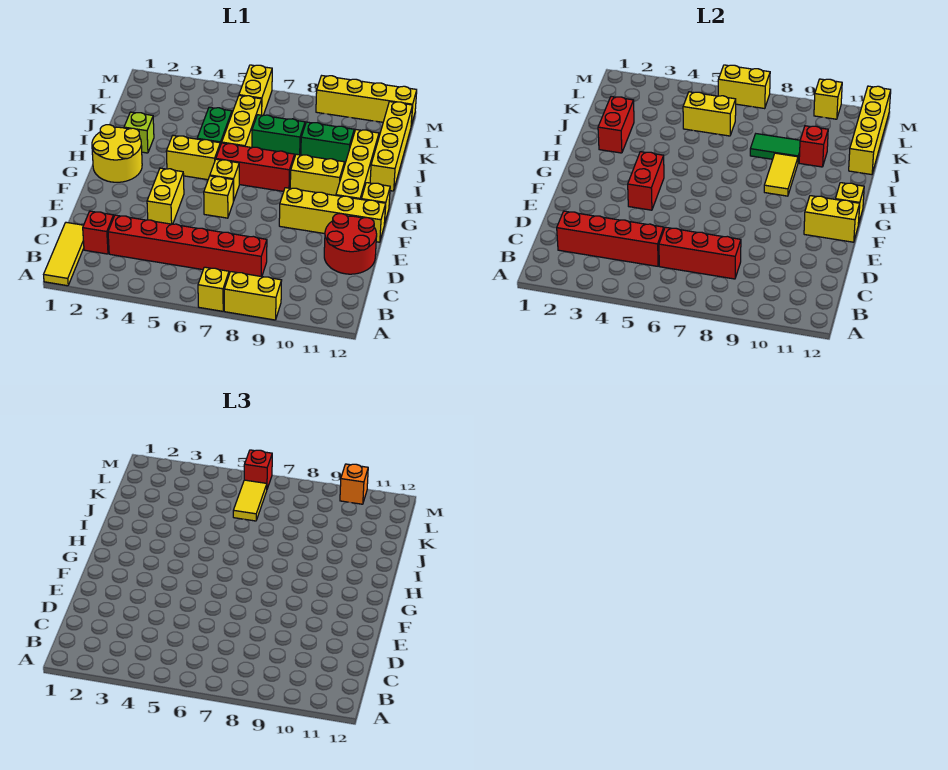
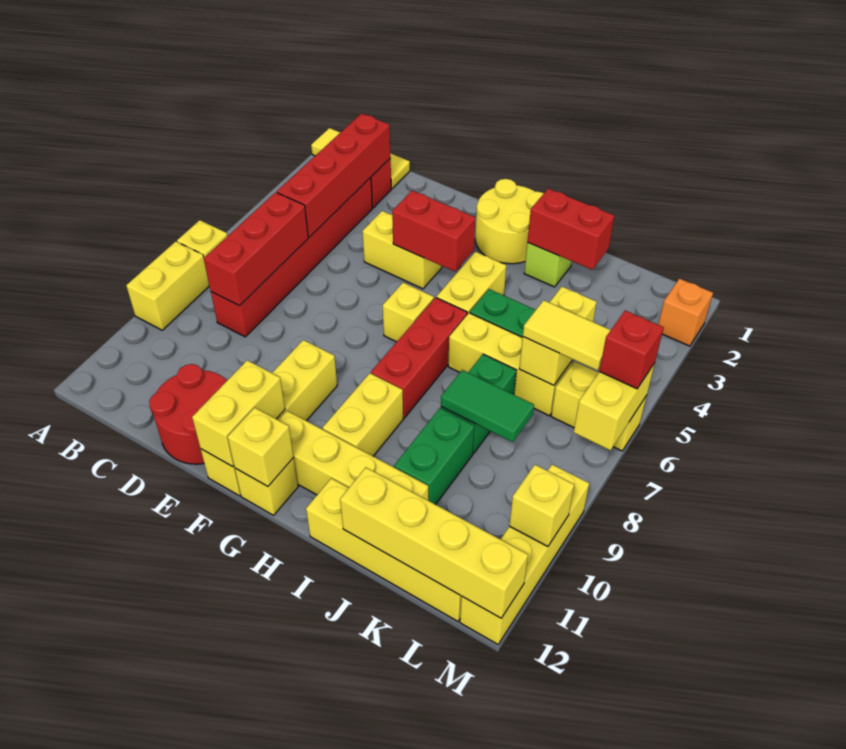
yellow brick F6 level 1 -> none
yellow tile H9:I9 level 2 -> none
green tile J8:J9 level 2 -> green tile J8:K8 level 2
red brick J10 level 2 -> none
orange brick M10 level 3 -> orange brick M2 level 1

